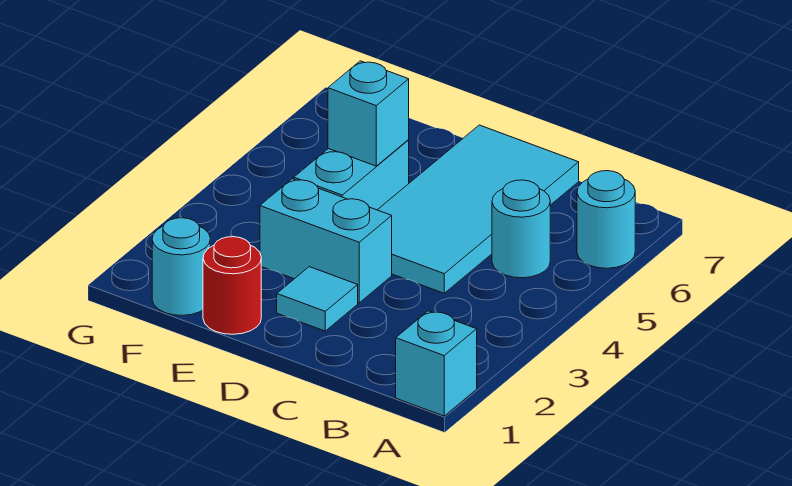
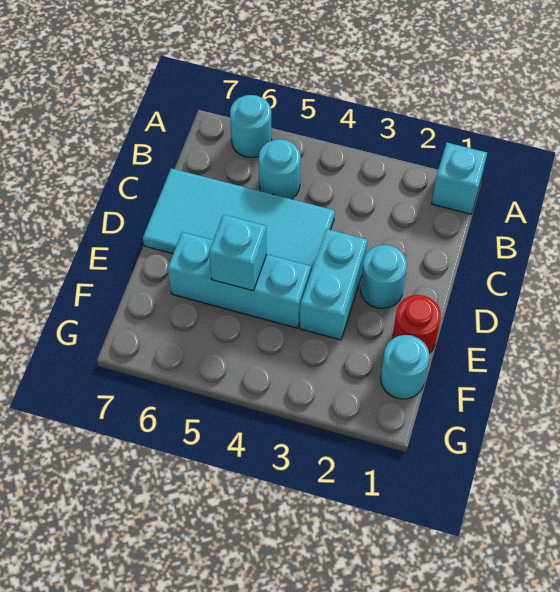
cyan tile D2 level 1 -> cyan round brick D2 level 1
cyan brick E4:E5 level 1 -> cyan brick E4:E6 level 1

